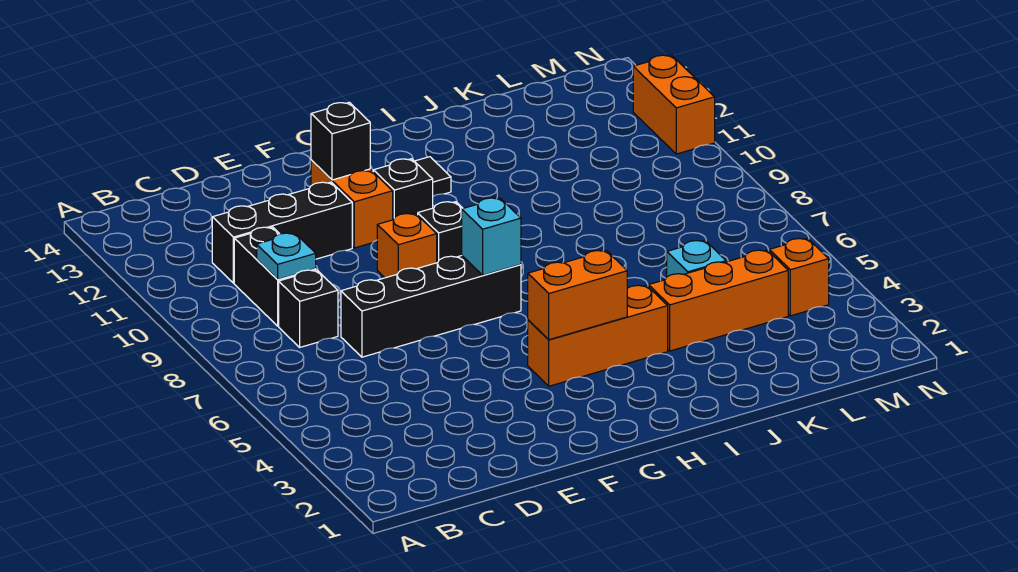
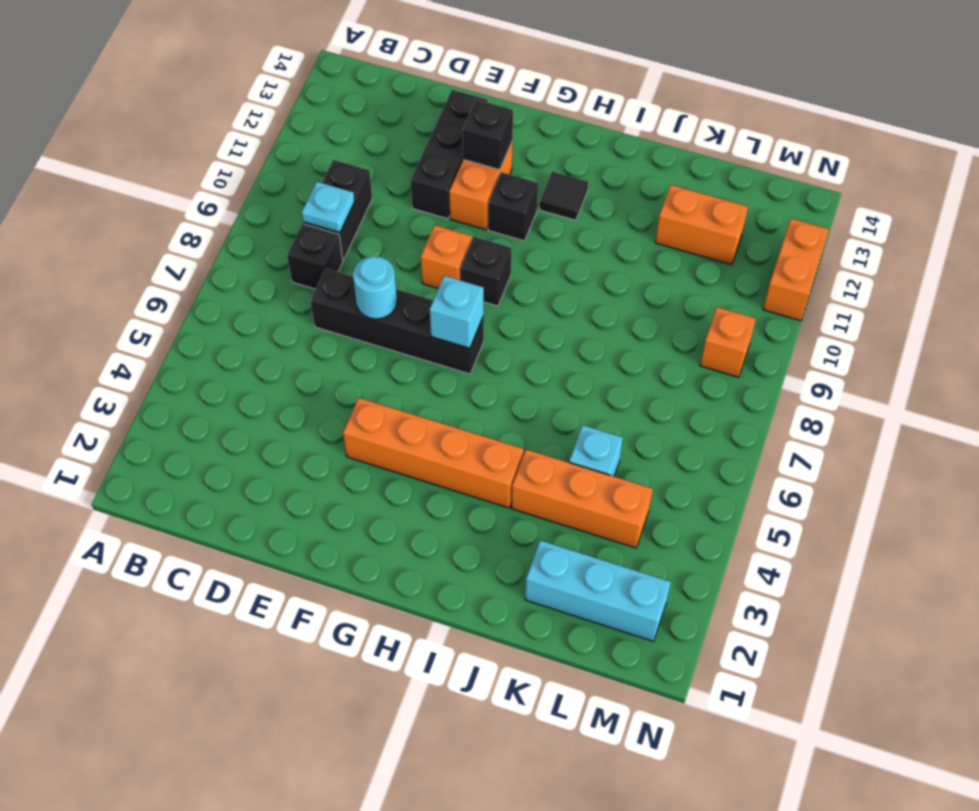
black brick C11:E11 level 1 -> black brick E11:E13 level 1
none -> cyan round brick E7 level 2
orange brick G4:I4 level 1 -> orange brick F4:I4 level 1
orange brick G4:H4 level 2 -> orange brick K12:L12 level 1
none -> cyan brick K2:M2 level 1
orange brick M4 level 1 -> orange brick M9 level 1

